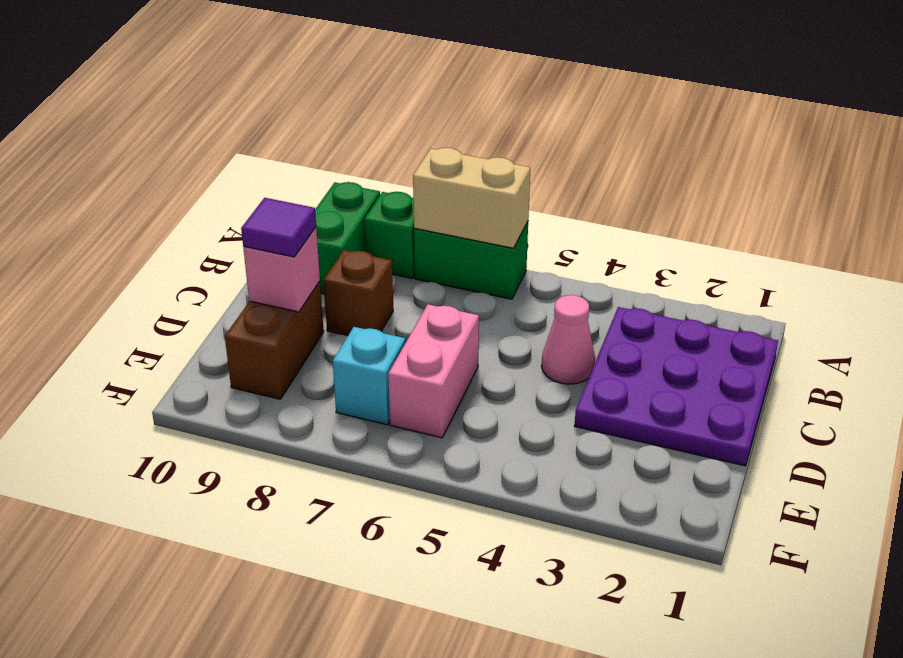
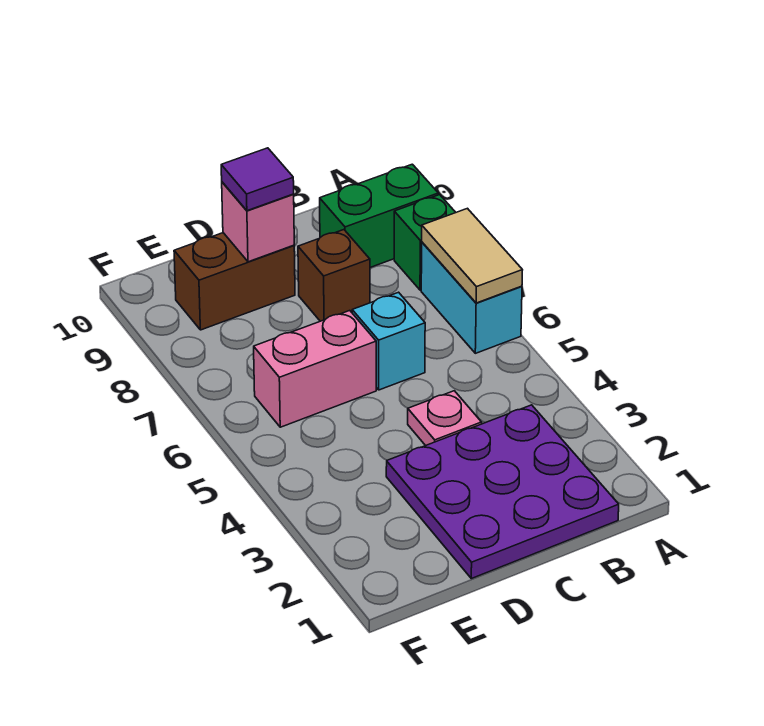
green brick A6:A7 level 1 -> cyan brick A6:A7 level 1
tan brick A6:A7 level 2 -> tan tile A6:A7 level 2
pink cone C4 level 1 -> pink plate C4 level 1
cyan brick E7 level 1 -> cyan brick C6 level 1

